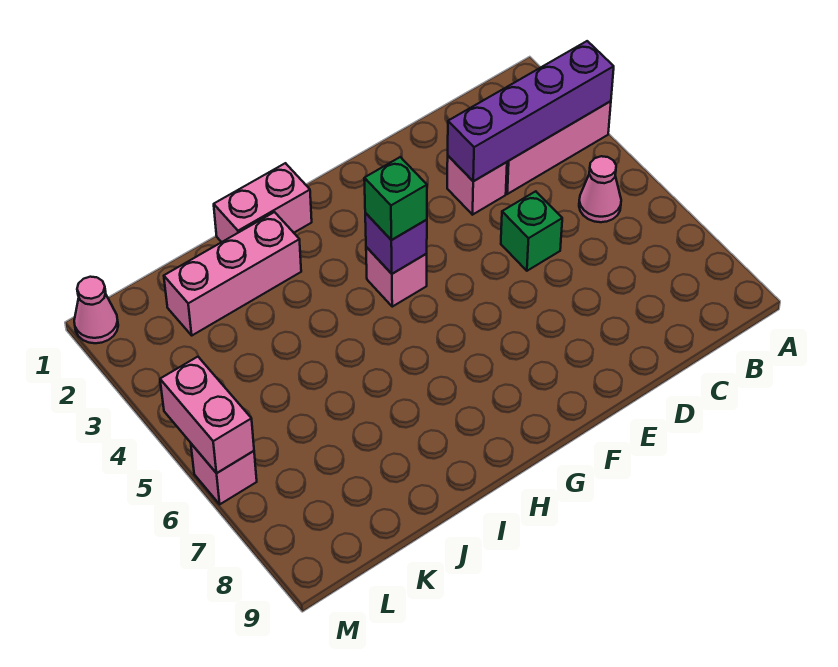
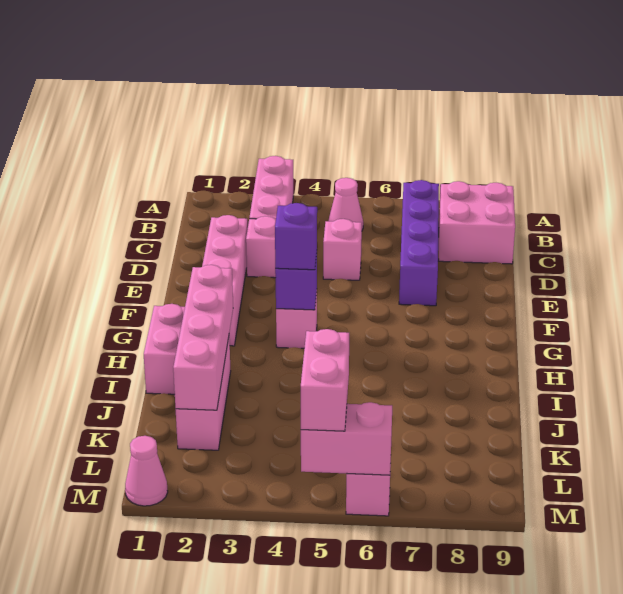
purple brick A3:D3 level 2 -> purple brick B7:E7 level 1
none -> pink brick B8:C9 level 1
none -> pink brick D2:G2 level 1
green brick D5 level 1 -> pink brick D5 level 1
green brick G4 level 3 -> purple brick G4 level 3
none -> pink brick H2:K2 level 2
none -> pink brick L5:M5 level 3

